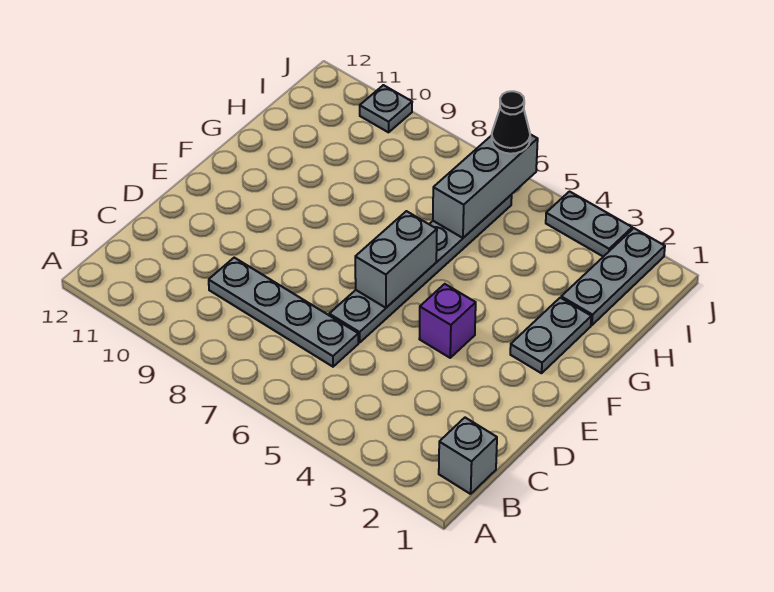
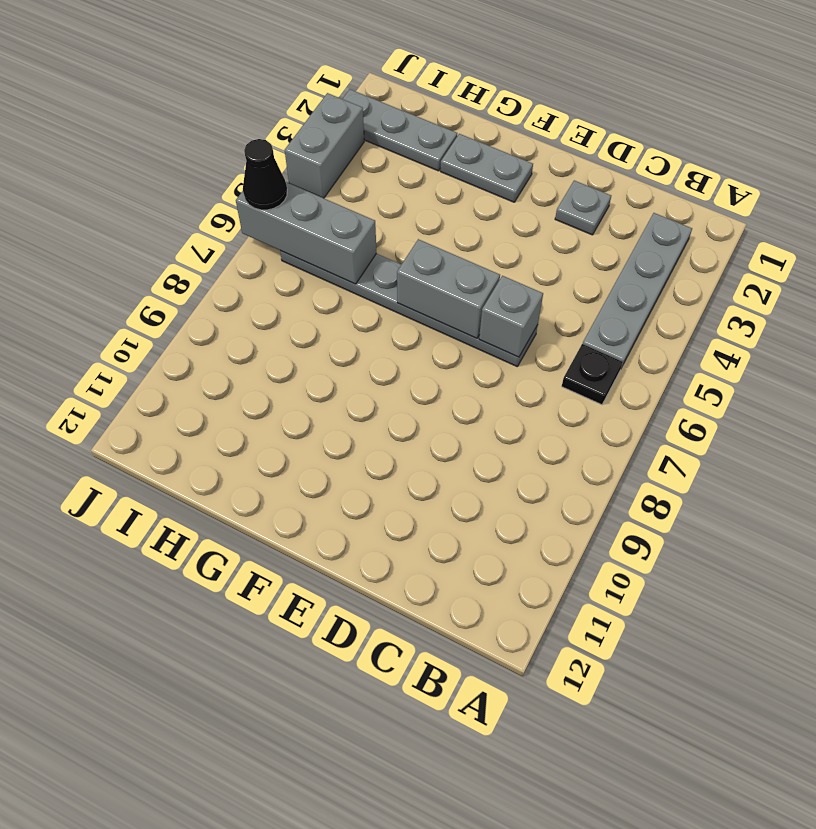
grey brick B1 level 1 -> grey brick D6 level 2
none -> black plate B6 level 1
grey plate C6:C9 level 1 -> grey plate B2:B5 level 1
purple brick E4 level 1 -> none
grey plate J3:J4 level 1 -> grey brick J3:J4 level 1
grey plate J10 level 1 -> grey plate D2 level 1

